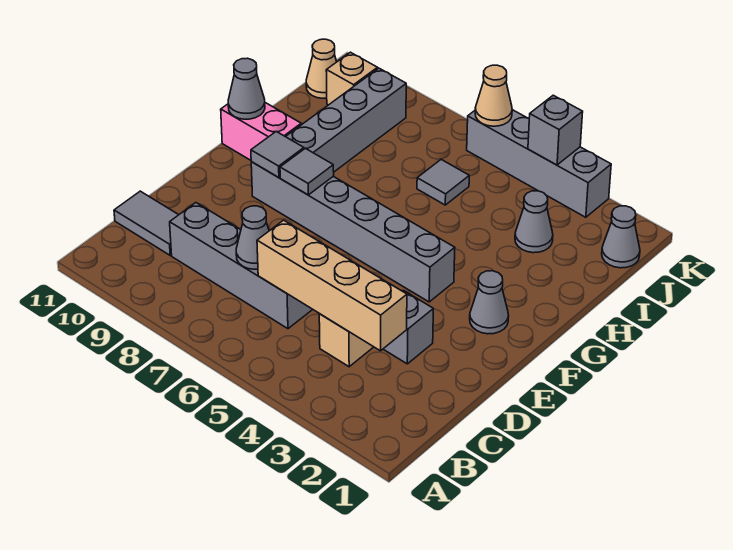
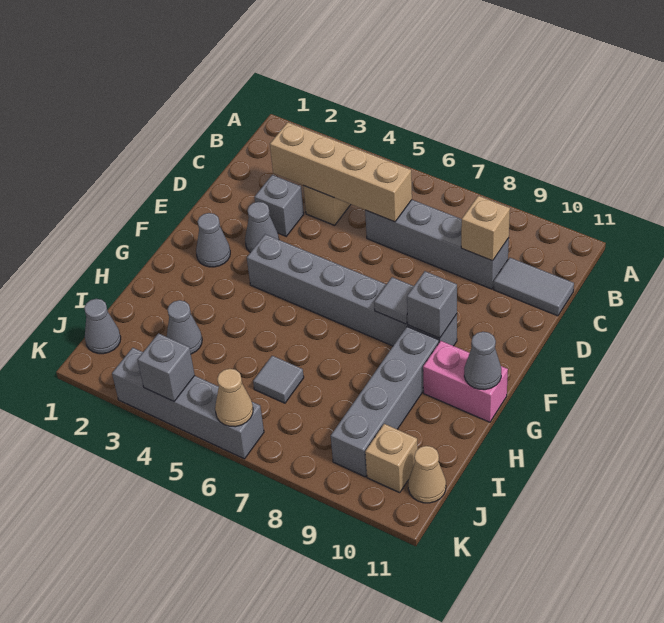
grey cone C7 level 2 -> grey cone E3 level 1
none -> tan brick C9 level 2
grey tile F9 level 2 -> grey brick F9 level 2

